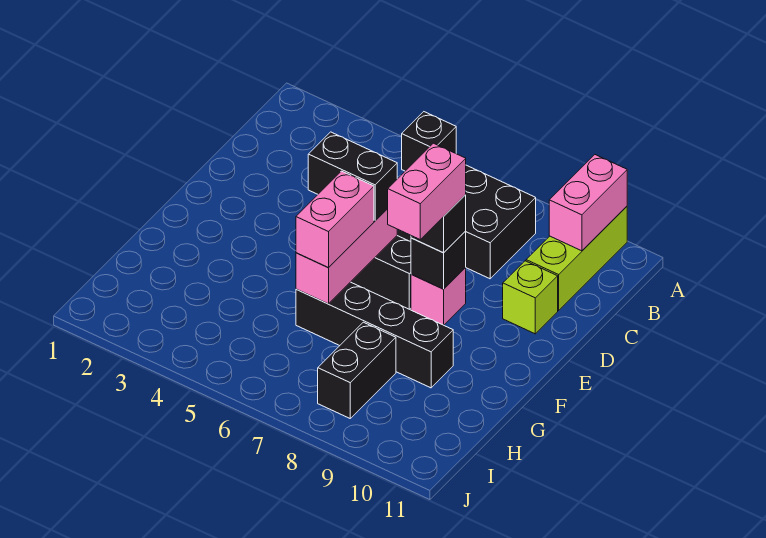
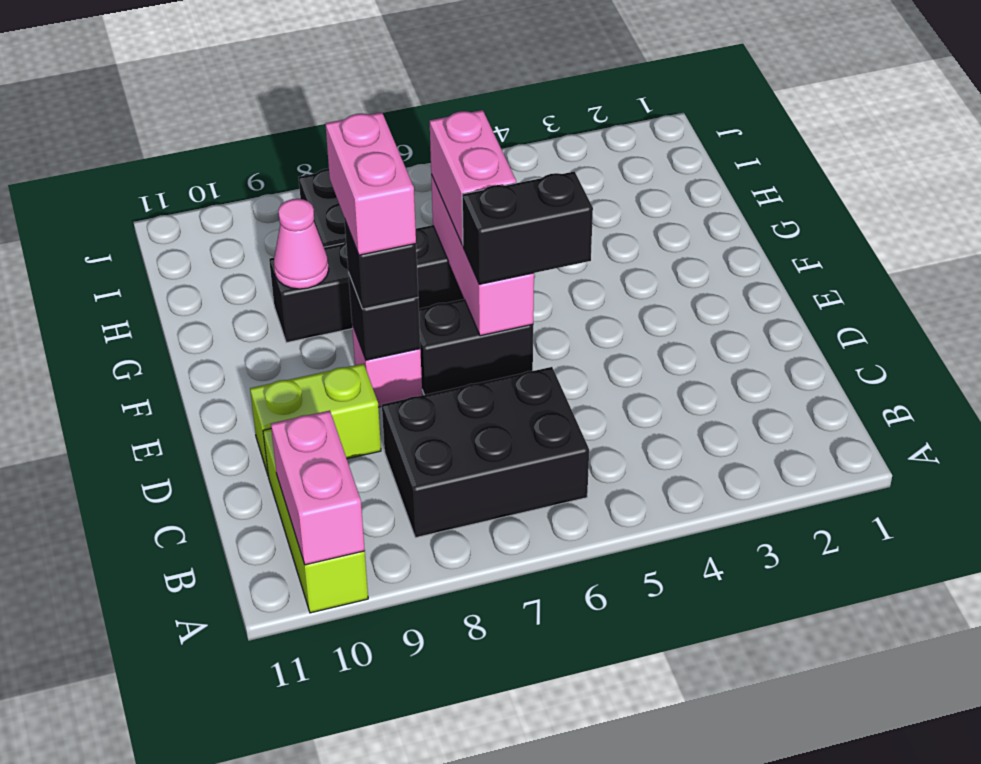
black brick A5 level 1 -> none
lime brick D10 level 1 -> lime brick D9:D10 level 1
none -> pink cone G9 level 2

